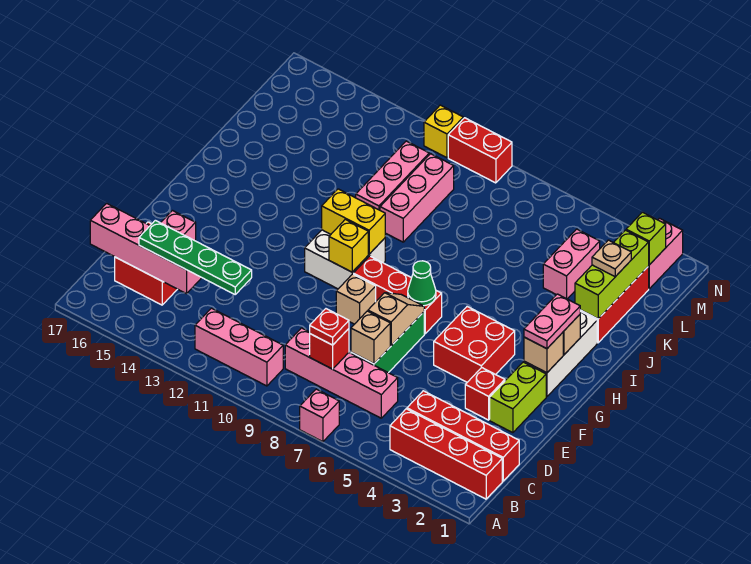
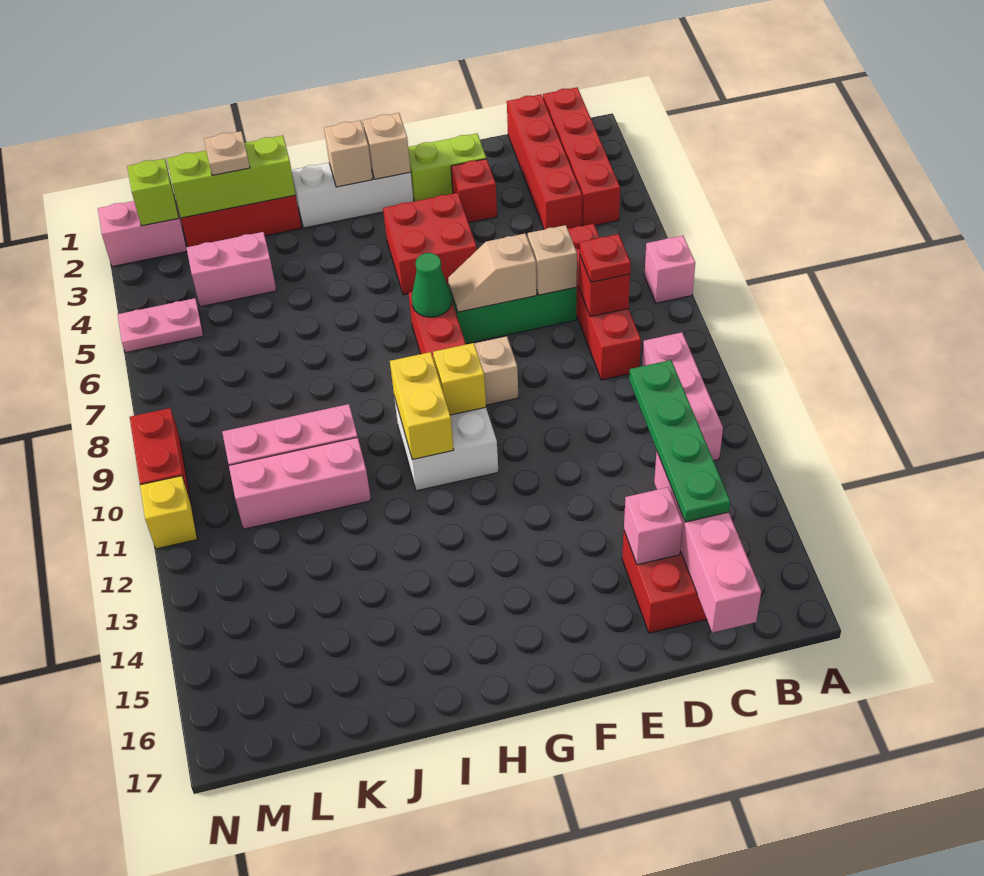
pink brick C6:C9 level 1 -> red brick C6:C9 level 1
pink plate G2:H2 level 3 -> pink plate M5:N5 level 1

